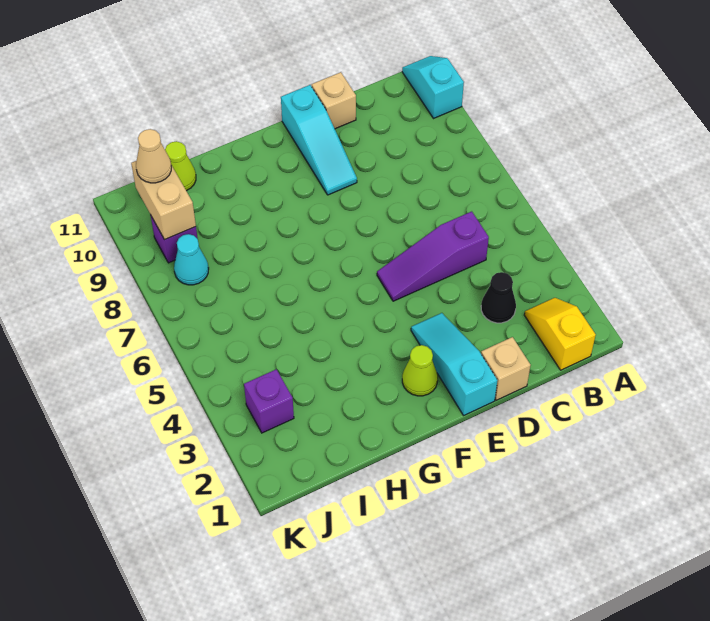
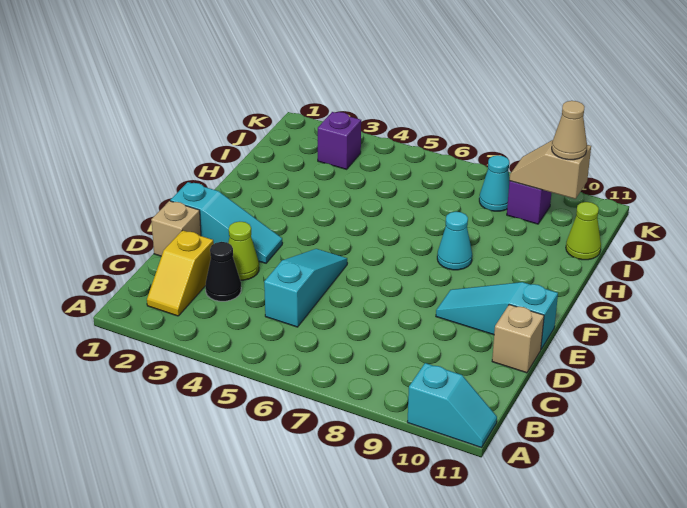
yellow slope B1:B2 level 1 top 1 -> yellow slope B2:C2 level 1 top C
purple slope C5:E5 level 1 top C -> cyan slope C5:E5 level 1 top C
lime cone F2 level 1 -> lime cone D3 level 1
none -> cyan cone G8 level 1
tan brick J9:J10 level 2 -> tan slope J9:J10 level 2 top 10

